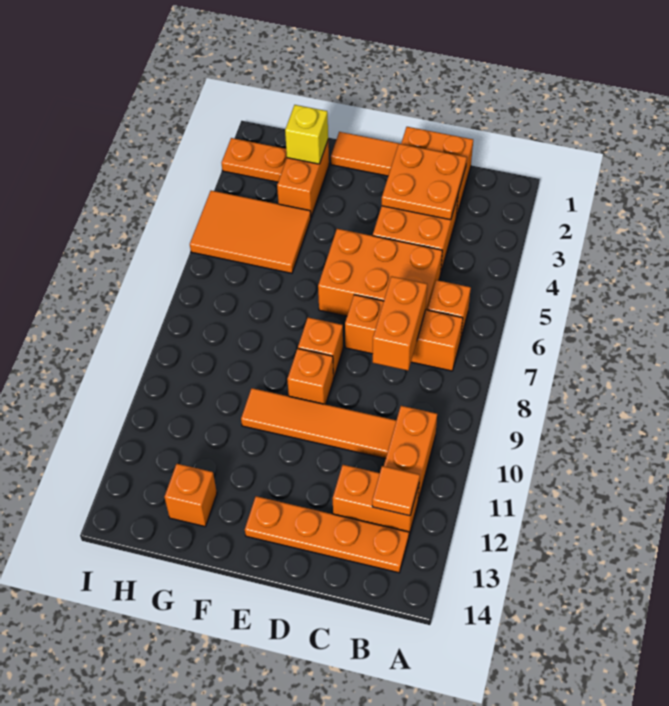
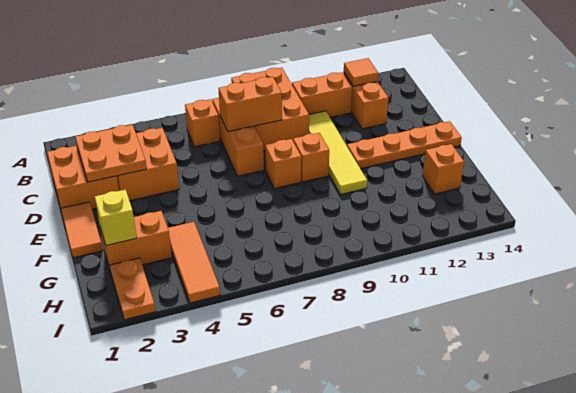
orange plate B13:E13 level 1 -> orange plate E11:E14 level 1
orange brick C5:E6 level 1 -> orange brick A8:C9 level 1
orange tile C10:F10 level 1 -> yellow tile C10:F10 level 1
orange tile G4:I5 level 1 -> orange tile G4:I4 level 1

